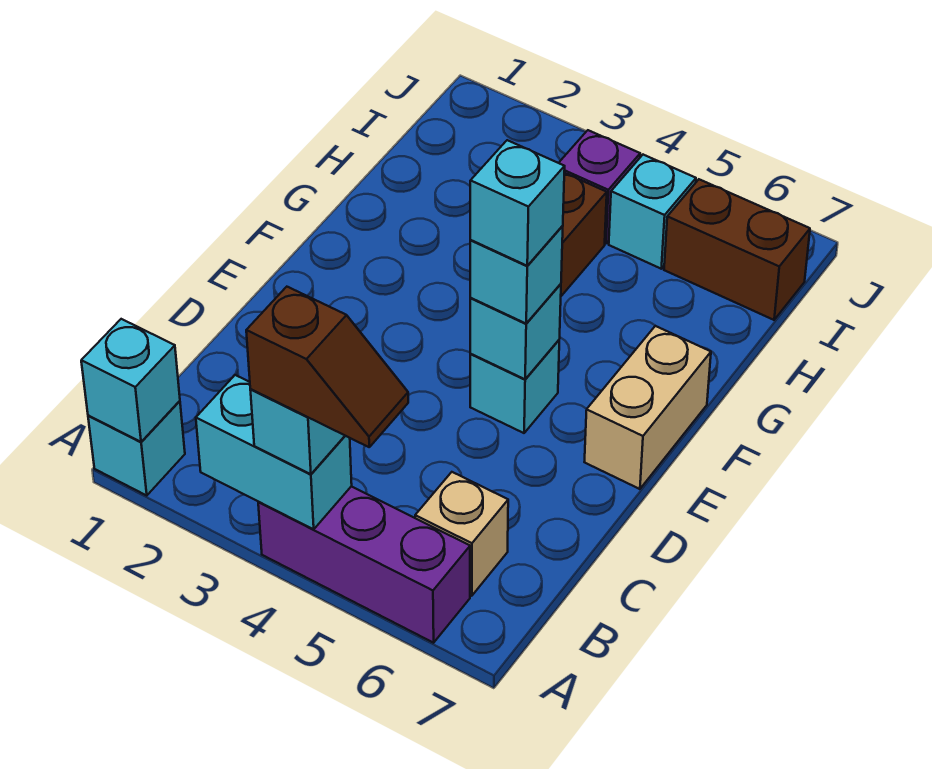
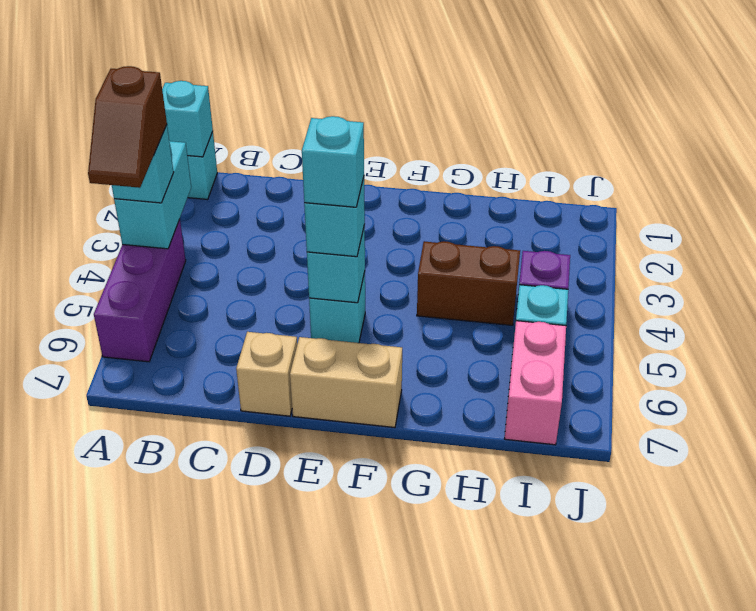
tan brick B6 level 1 -> tan brick D7 level 1
brown brick I6:I7 level 1 -> pink brick I6:I7 level 1

